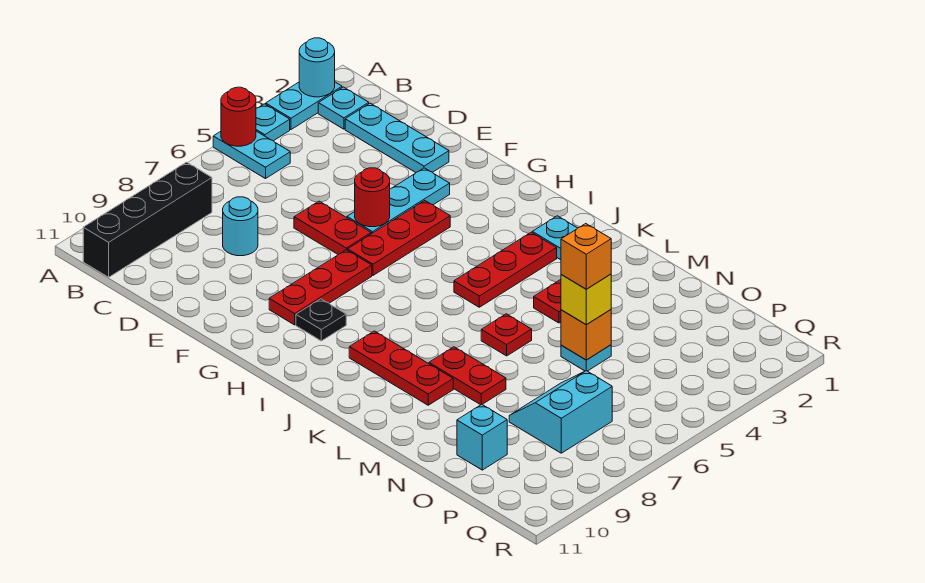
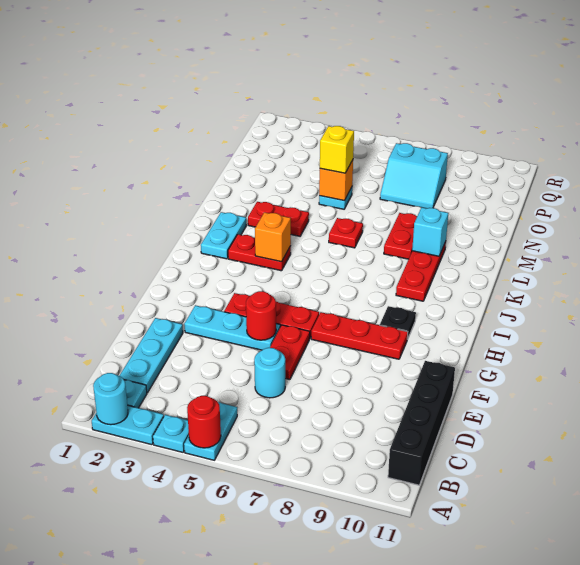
black brick B8:B11 level 1 -> black brick B11:E11 level 1
cyan round brick D8 level 1 -> cyan round brick D6 level 1
red plate J3:J5 level 1 -> red plate J3:J4 level 1
orange brick N5 level 4 -> orange brick J4 level 2
cyan brick O10 level 1 -> cyan brick L9 level 2

